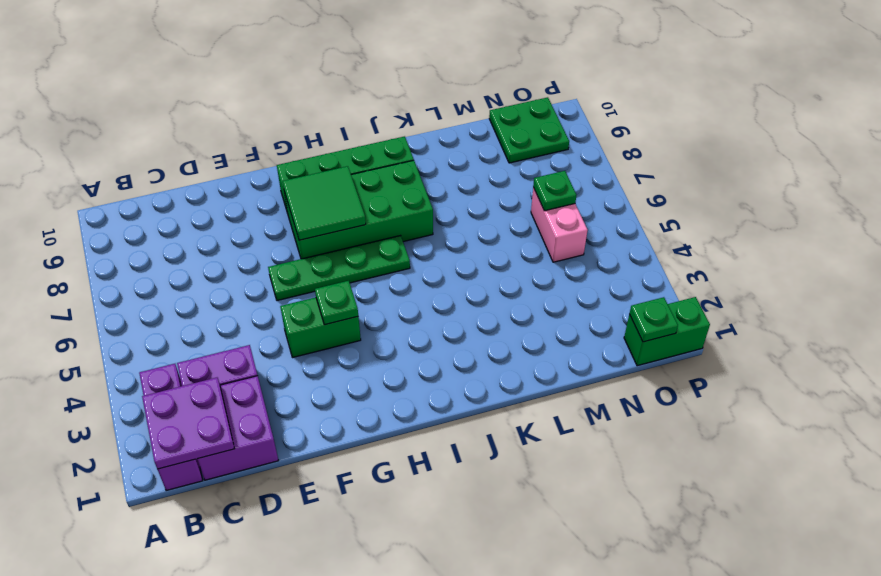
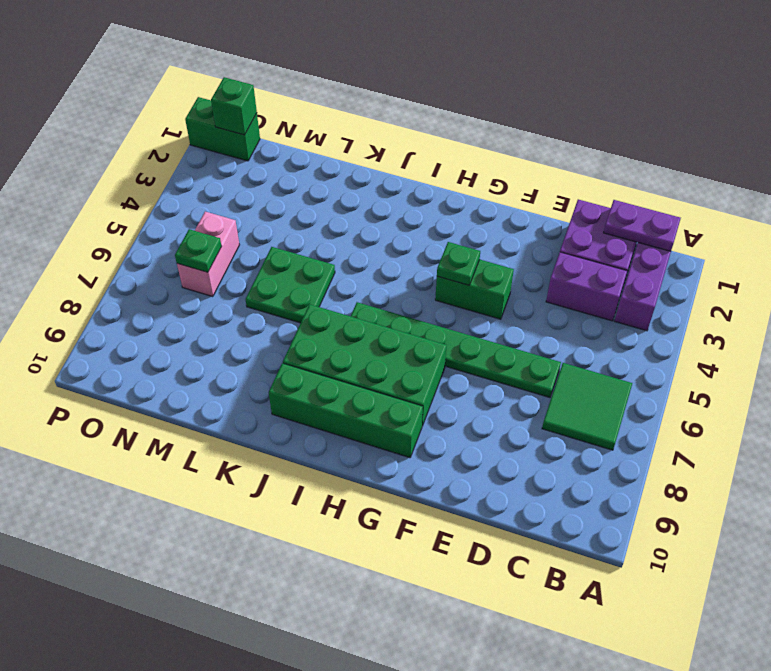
purple plate B1:C2 level 2 -> purple plate B1:C1 level 2
green plate F6:I6 level 1 -> green plate D6:I6 level 1
green tile G7:H8 level 2 -> green tile B6:C7 level 1
green plate N9:O10 level 1 -> green plate K5:L6 level 1
green plate O1 level 2 -> green brick O1 level 2

